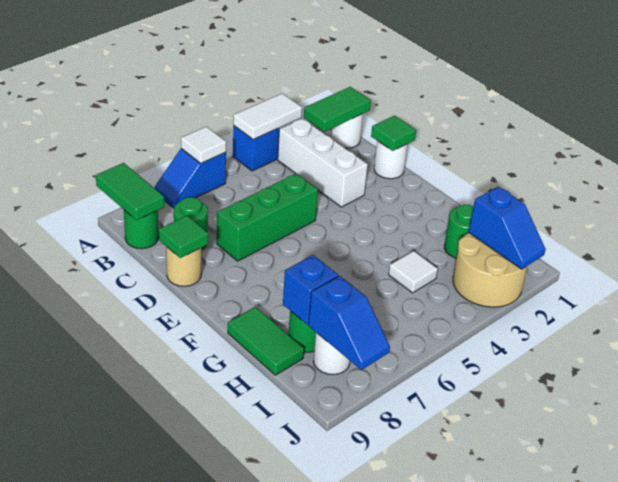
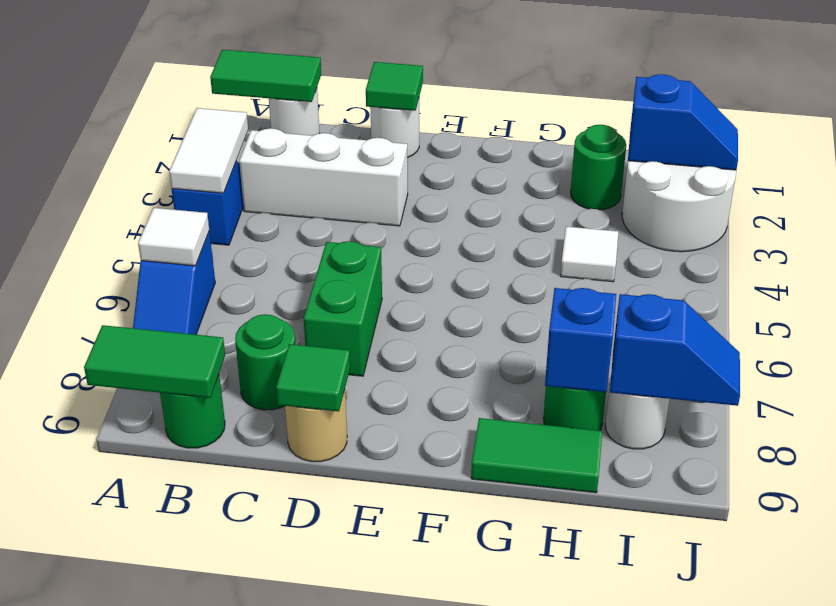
green tile B1:B2 level 2 -> green tile A1:B1 level 2
green brick D5:D7 level 1 -> green brick D6:D7 level 1
tan round brick I2:J3 level 1 -> white round brick I2:J3 level 1

